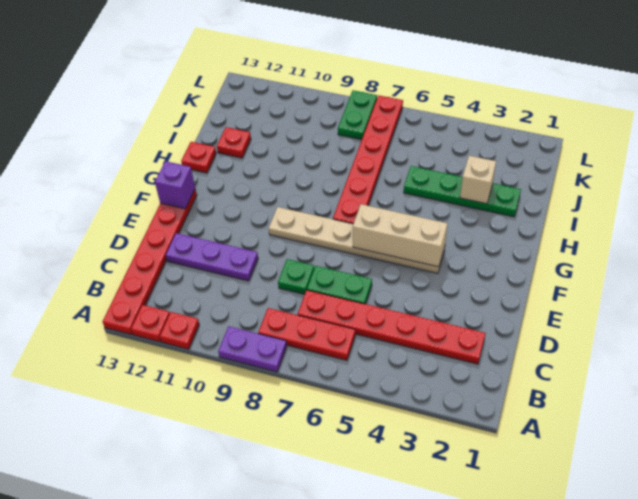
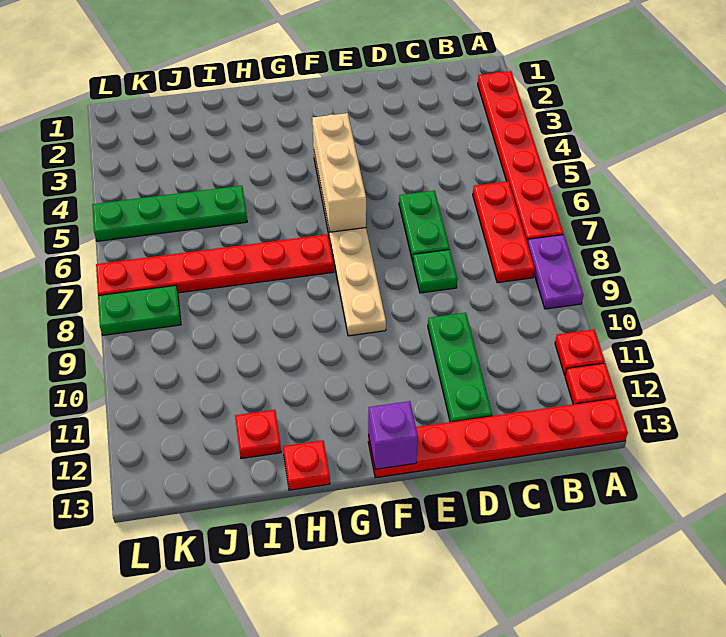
red plate C2:C7 level 1 -> red plate A2:A7 level 1
purple plate D10:D12 level 1 -> green plate D10:D12 level 1
green plate I2:I5 level 1 -> green plate I5:L5 level 1
tan brick I3 level 2 -> none

